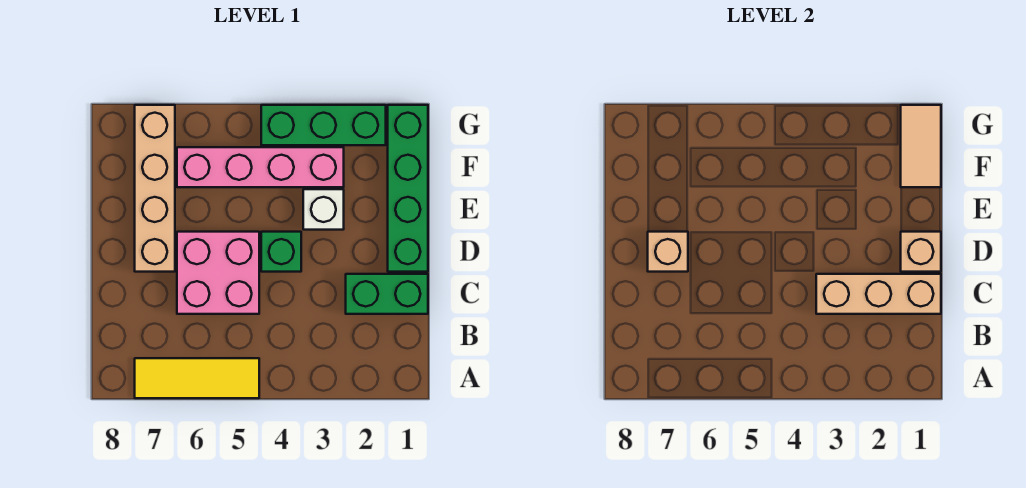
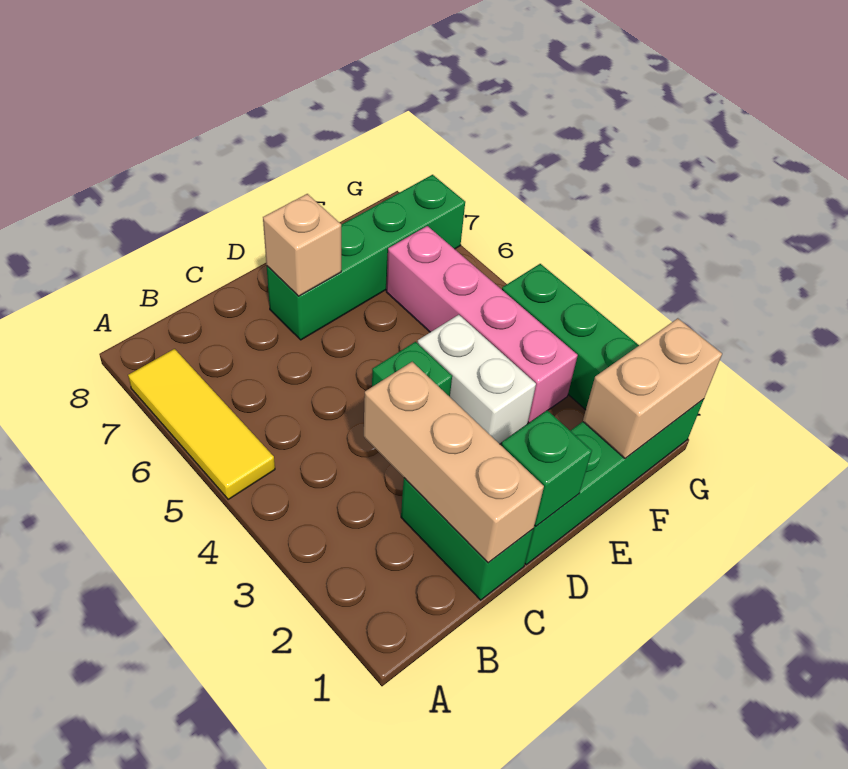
pink brick C5:D6 level 1 -> none
tan brick D1 level 2 -> green brick D1 level 2
tan brick D7:G7 level 1 -> green brick D7:G7 level 1
white brick E3 level 1 -> white brick E3:E4 level 1
tan tile F1:G1 level 2 -> tan brick F1:G1 level 2

